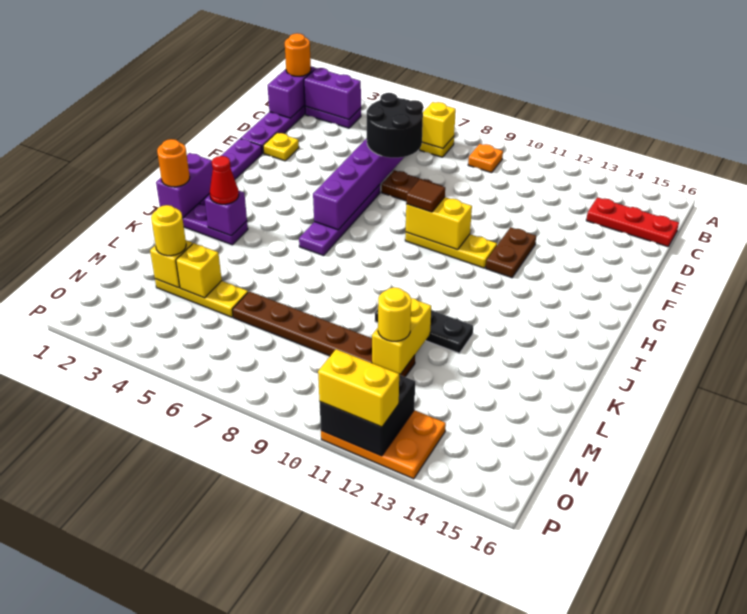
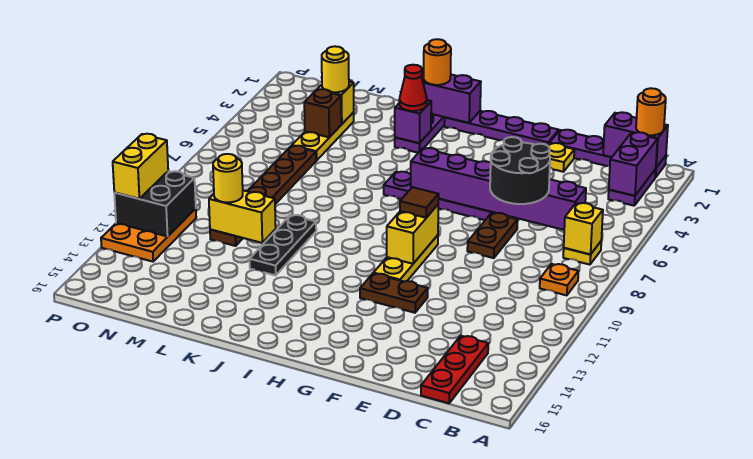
yellow brick M4 level 2 -> brown brick M4 level 2

